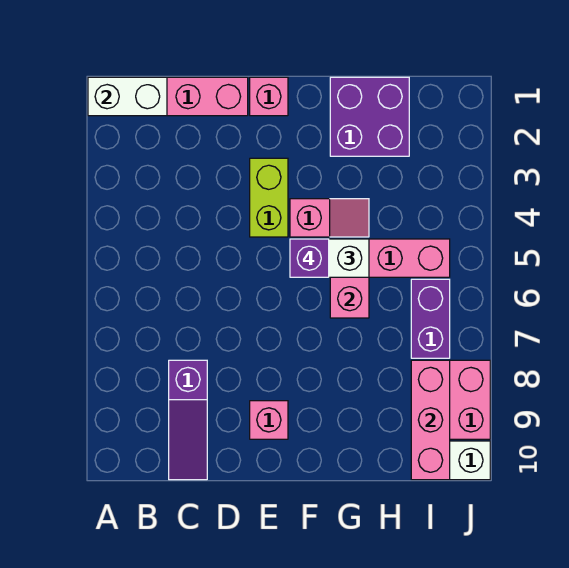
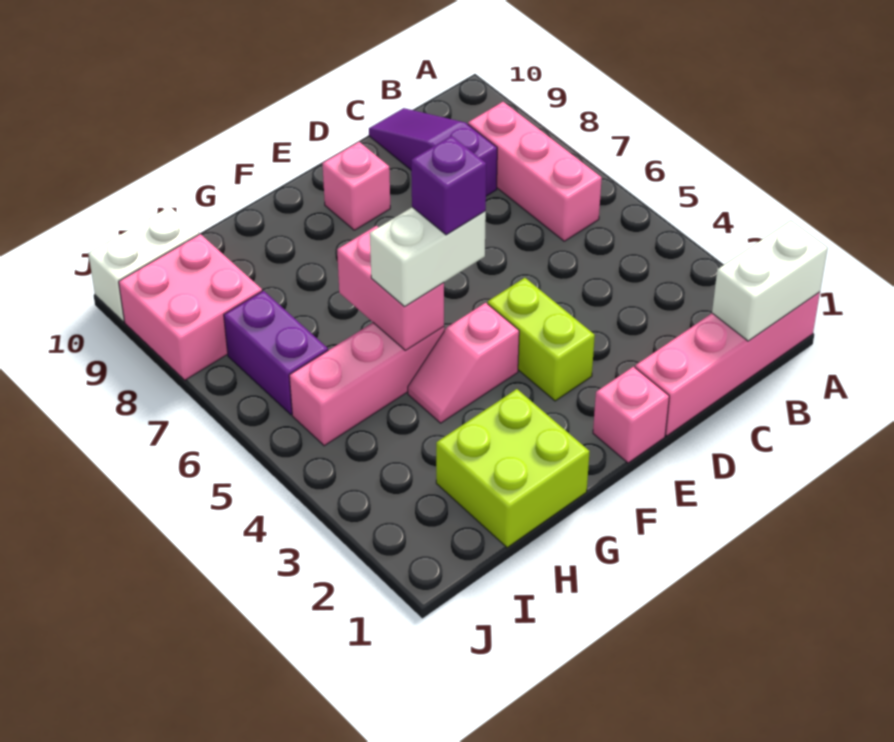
purple brick G1:H2 level 1 -> lime brick G1:H2 level 1
pink brick I8:I10 level 2 -> pink brick B6:B8 level 1

